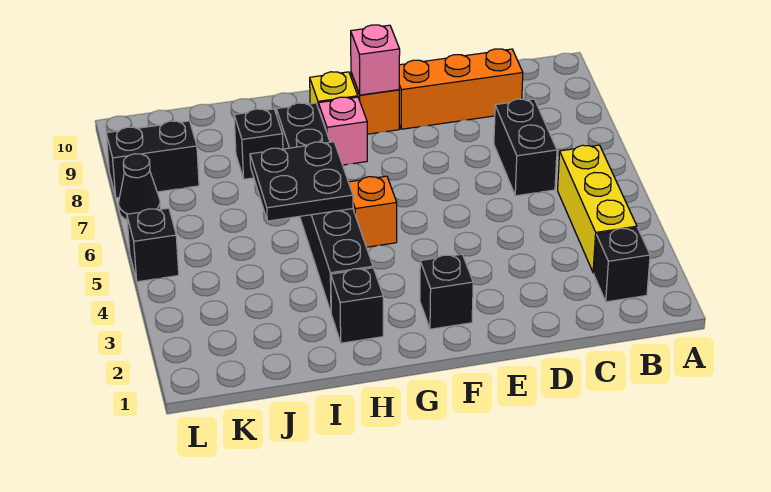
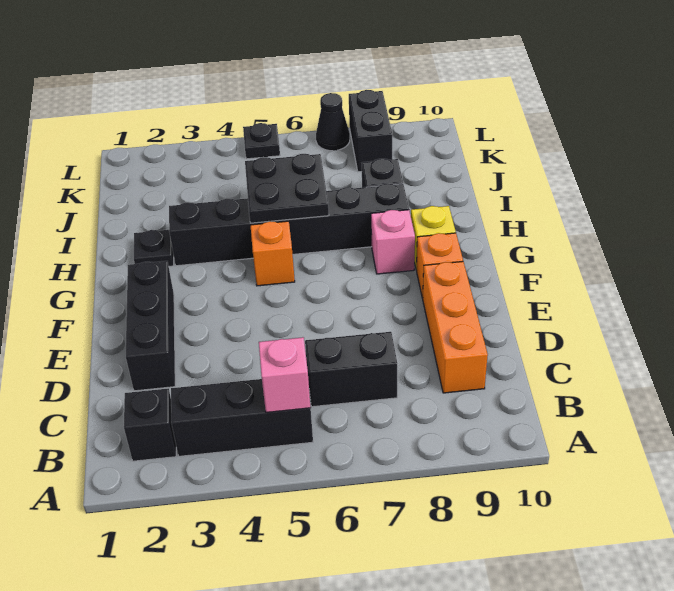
yellow brick B3:B5 level 1 -> black brick B3:B5 level 1
black brick F2 level 1 -> black brick D2:F2 level 1
pink brick F9 level 2 -> pink brick B5 level 2
black brick H2 level 1 -> black plate H2 level 1
black brick L5 level 1 -> black plate L5 level 1

